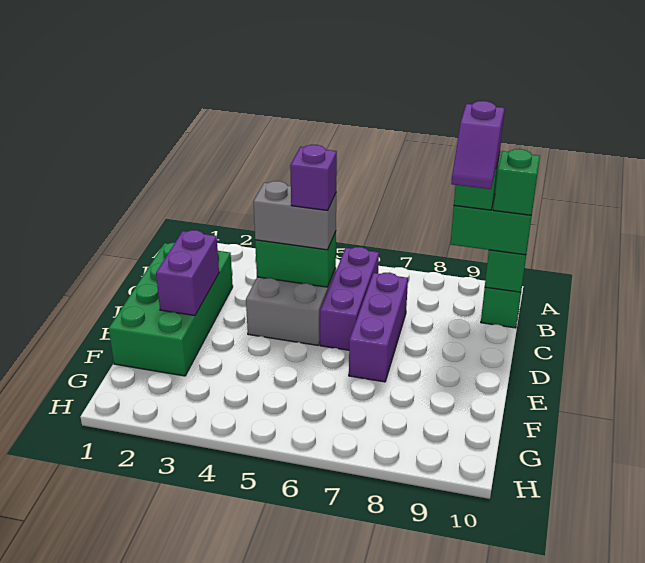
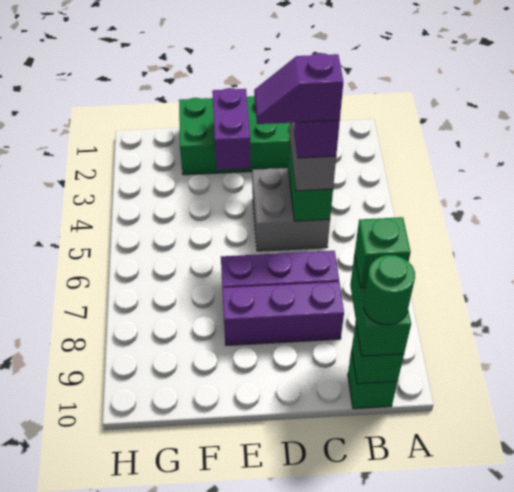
purple brick B6:D6 level 1 -> purple brick C8:E8 level 1
purple slope B9:C9 level 5 top B -> purple slope C5:D5 level 5 top C
green brick B10 level 4 -> green round brick B10 level 4
purple brick D2:E2 level 2 -> purple brick E2:E3 level 2

